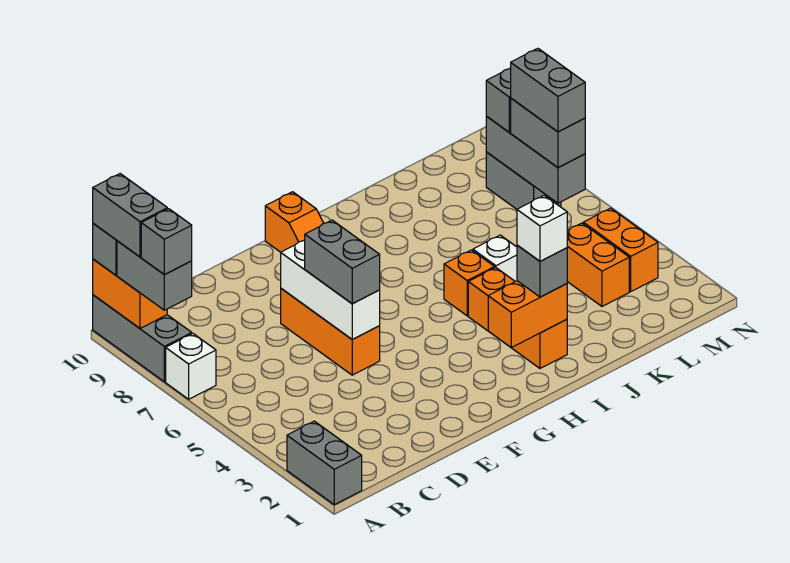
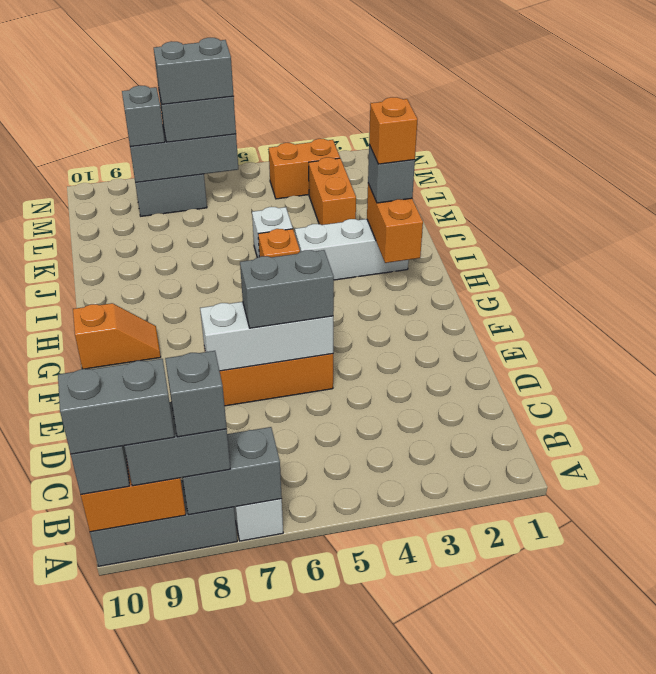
grey brick A1:A2 level 1 -> grey brick A7:A8 level 2
orange brick I2:I4 level 1 -> white brick I2:I4 level 1
white brick I2 level 4 -> orange brick I2 level 4
orange brick L3:L4 level 1 -> orange brick K3:L3 level 1

